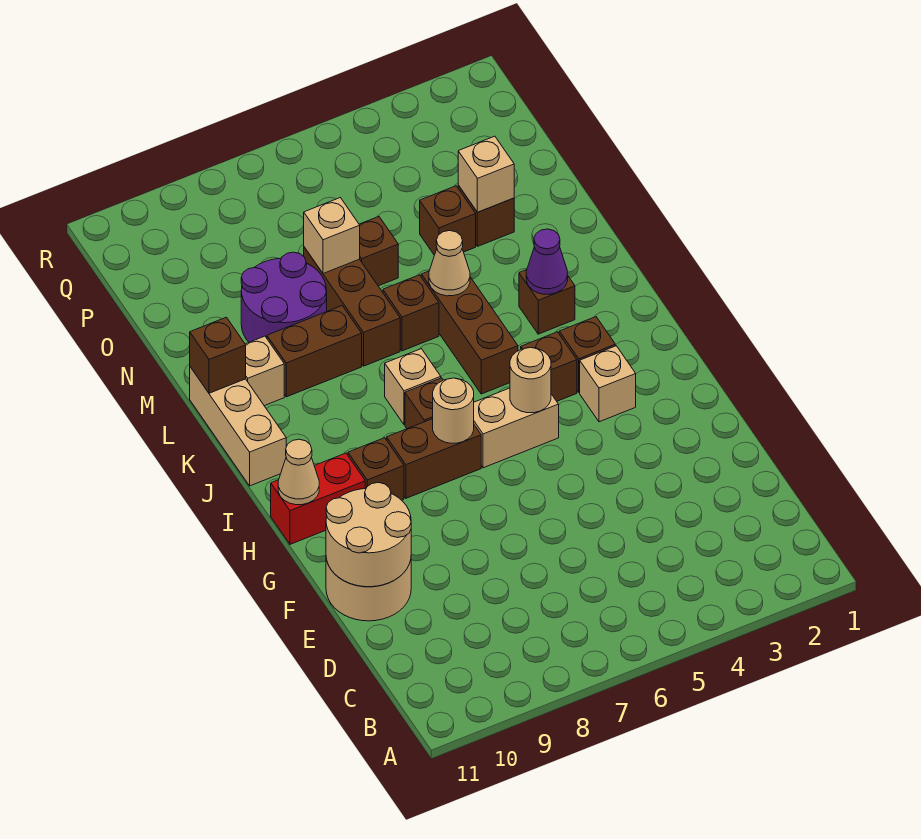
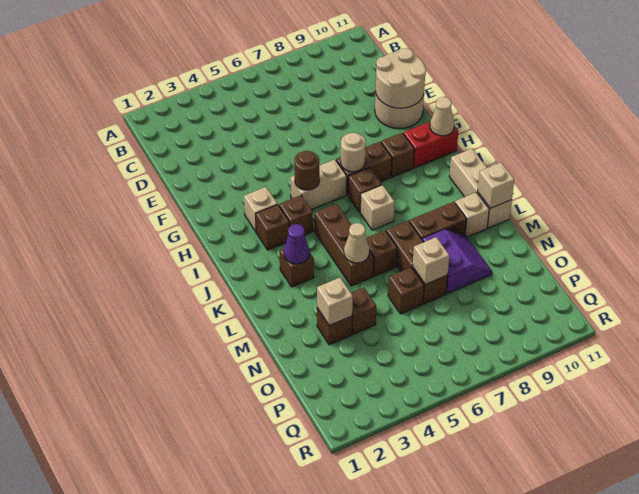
tan round brick H5 level 2 -> brown round brick H5 level 2
brown brick L11 level 2 -> tan brick L11 level 2
purple round brick M8:N9 level 1 -> purple slope M8:N9 level 1 top 8

